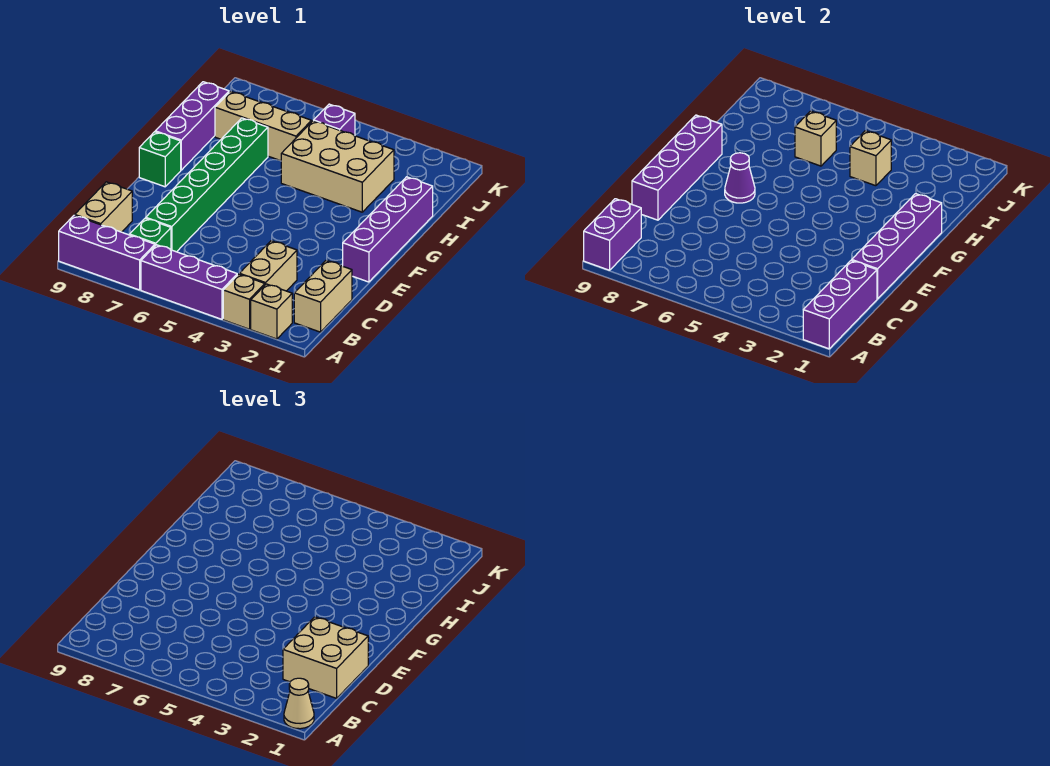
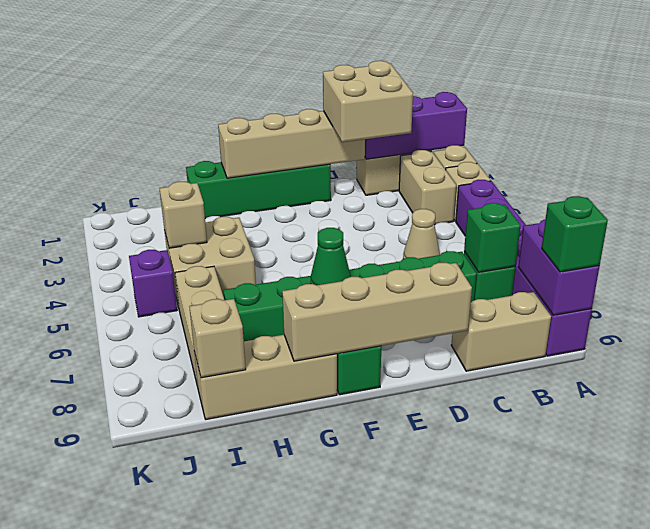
tan cone A1 level 3 -> tan cone C5 level 1
purple brick A9:B9 level 2 -> purple brick A8:A9 level 2
none -> green brick A9 level 3
tan brick B3:C3 level 1 -> tan brick B2:B3 level 1
none -> green brick B7 level 2
purple brick D1:G1 level 2 -> tan brick D1:G1 level 2
purple brick D9:G9 level 2 -> tan brick D9:G9 level 2
purple brick E1:H1 level 1 -> green brick E1:H1 level 1
purple cone F7 level 2 -> green cone F7 level 2
purple brick G9:I9 level 1 -> tan brick G9:I9 level 1
tan brick H3:I5 level 1 -> tan brick H4:I5 level 1
tan brick I6 level 2 -> tan brick I9 level 2

